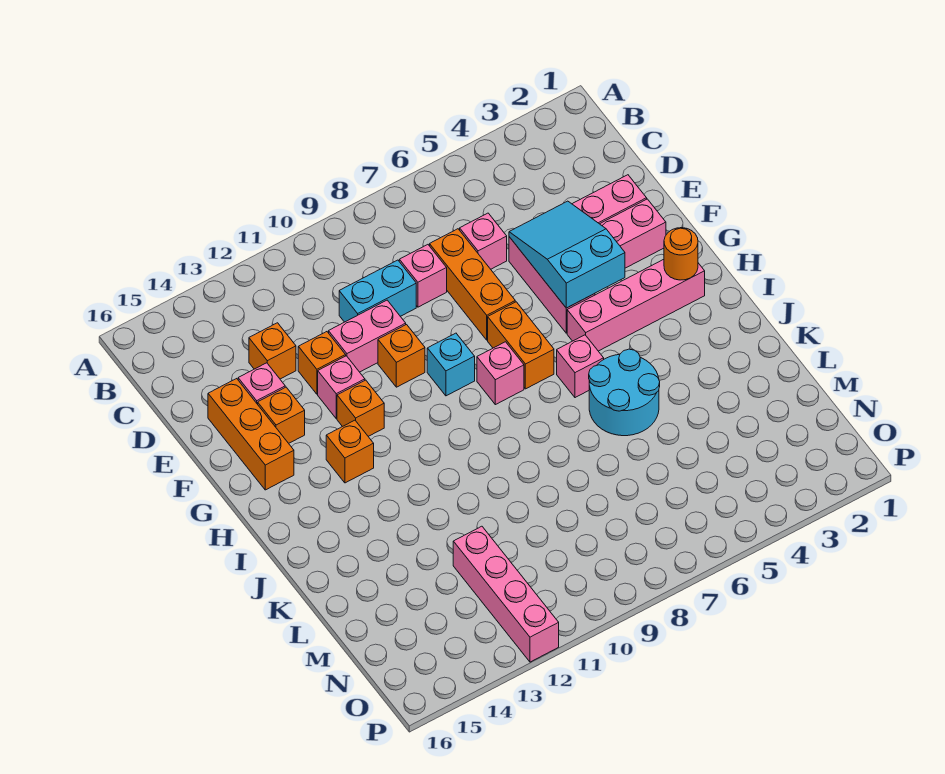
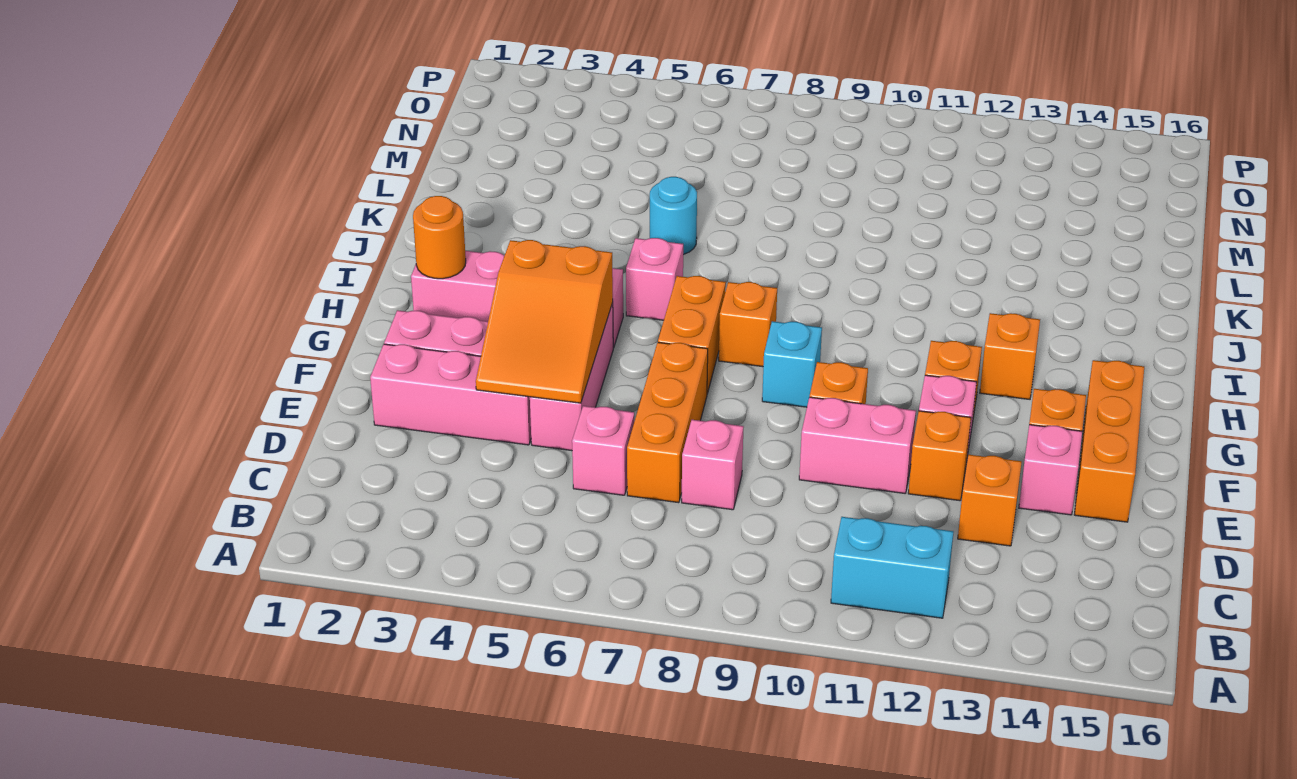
cyan brick D9:D10 level 1 -> cyan brick B11:B12 level 1
cyan slope E4:G5 level 2 top G -> orange slope E4:G5 level 2 top G
pink brick H8 level 1 -> orange brick H8 level 1
cyan round brick J5:K6 level 1 -> cyan round brick K6 level 1
pink brick M12:P12 level 1 -> none

